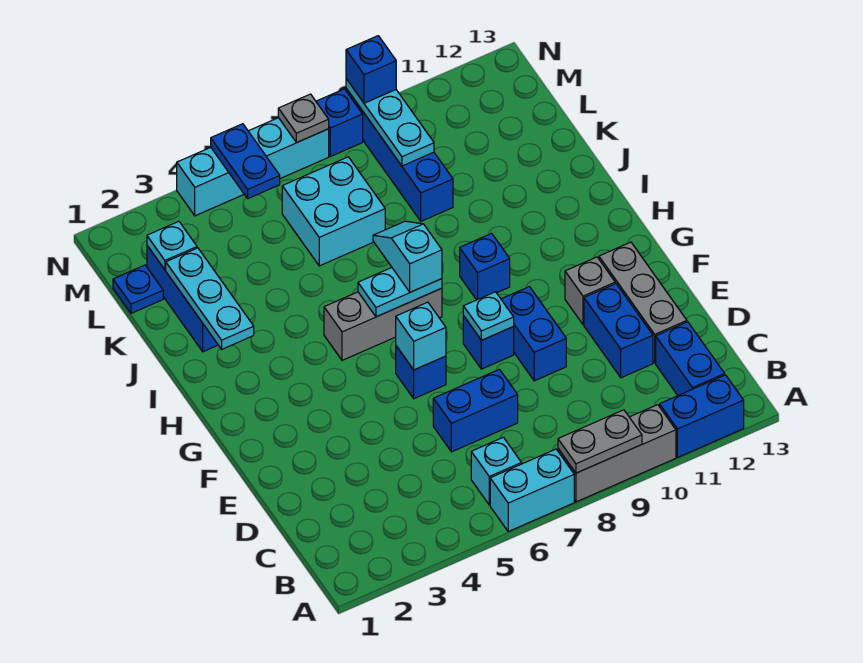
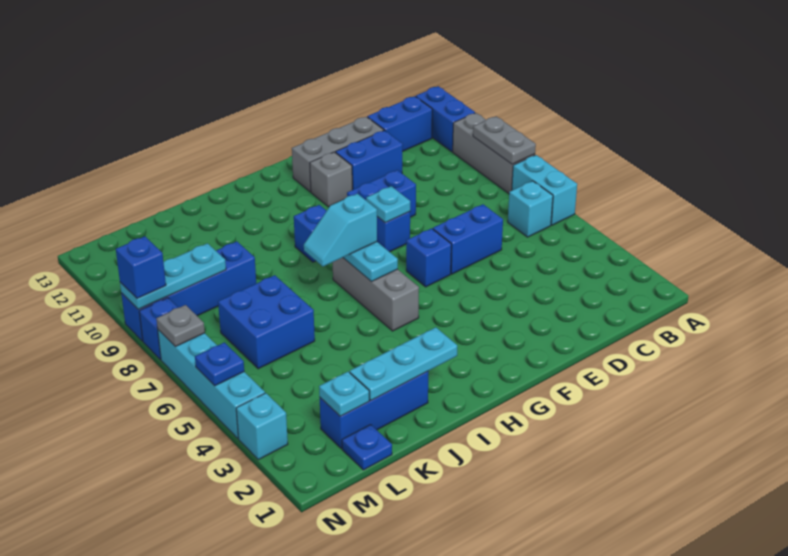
blue brick D6:D7 level 1 -> blue brick D6:E6 level 1
cyan brick F6 level 2 -> cyan brick N3 level 1
cyan brick K6:L7 level 1 -> blue brick K6:L7 level 1
blue plate M5:N5 level 2 -> blue plate N5 level 2

